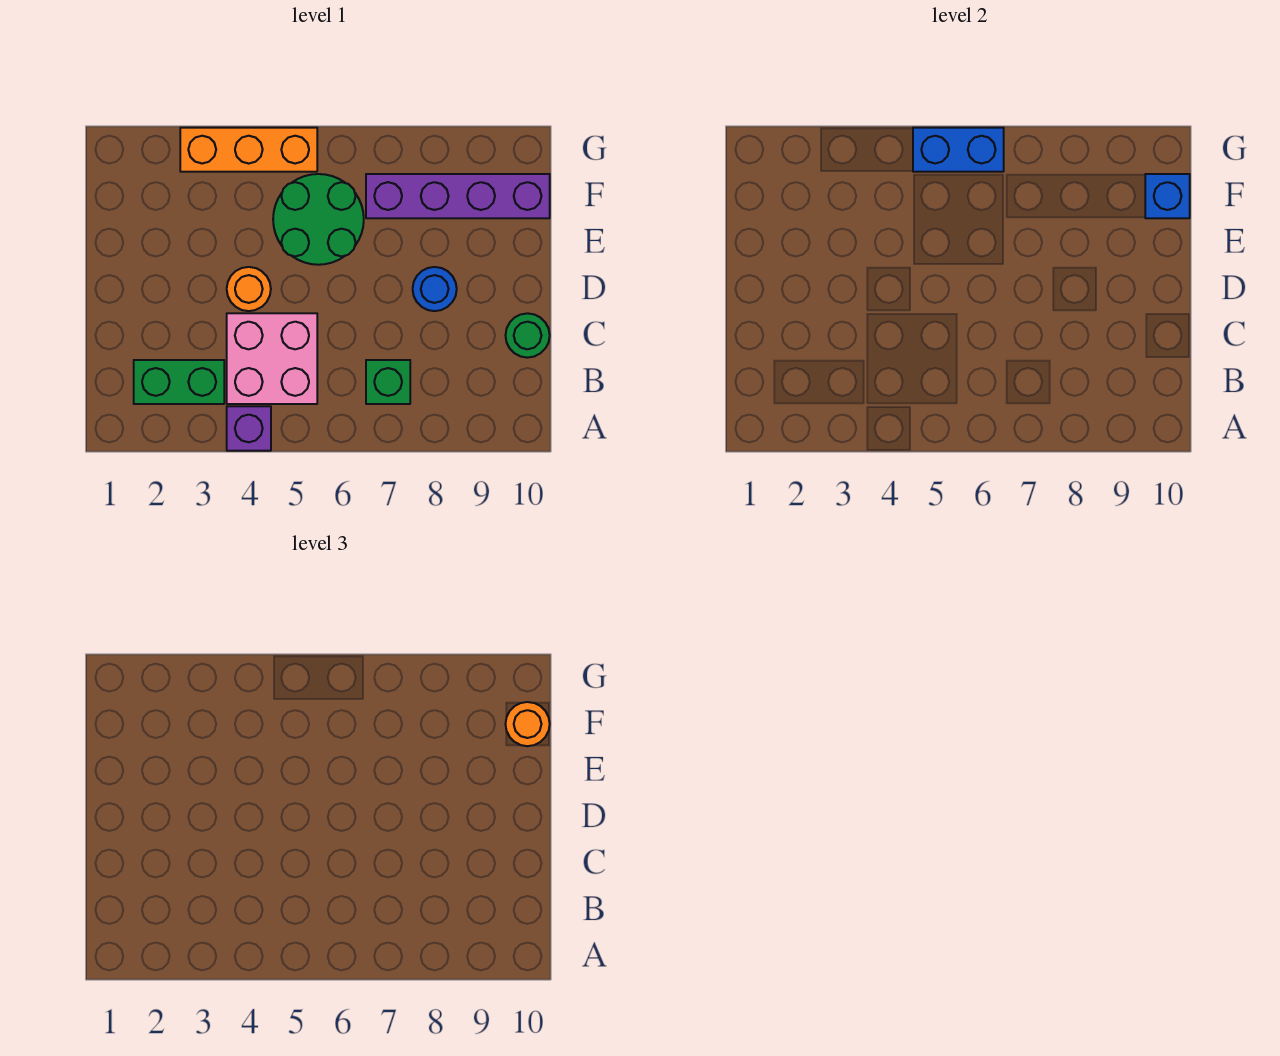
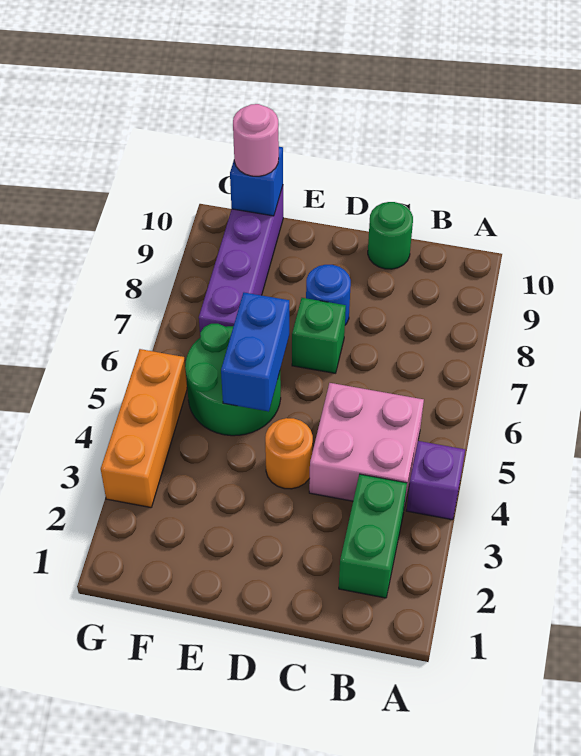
green brick B7 level 1 -> green brick D7 level 1
orange round brick F10 level 3 -> pink round brick F10 level 3
blue brick G5:G6 level 2 -> blue brick E5:E6 level 2

